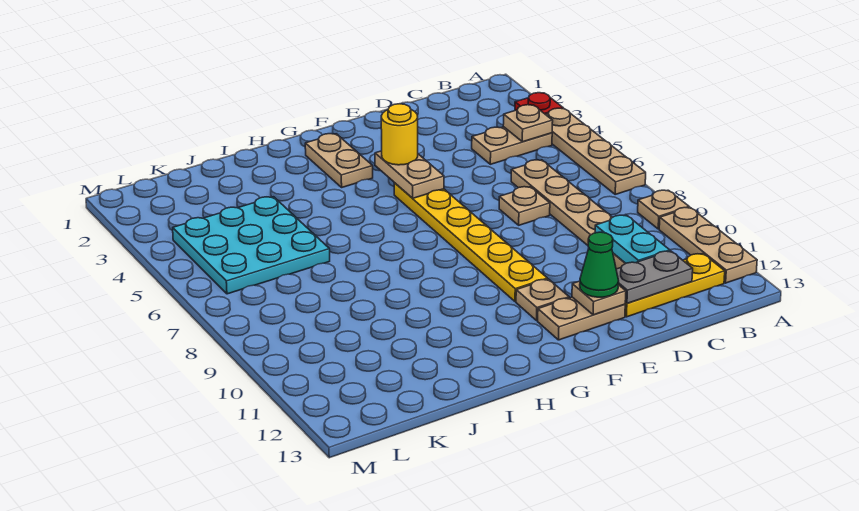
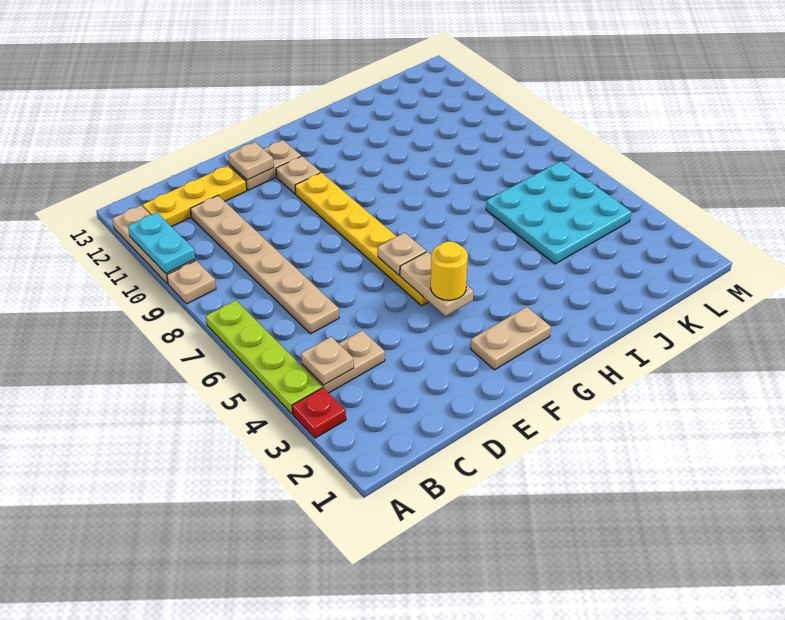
tan plate A4:A7 level 1 -> lime plate A4:A7 level 1
cyan plate C10:C11 level 2 -> cyan plate A10:A11 level 2
grey plate C12:D12 level 2 -> none
tan plate D7 level 1 -> tan plate F6 level 2
green cone E12 level 3 -> none
tan plate G2:G3 level 1 -> tan plate F2:G2 level 1

